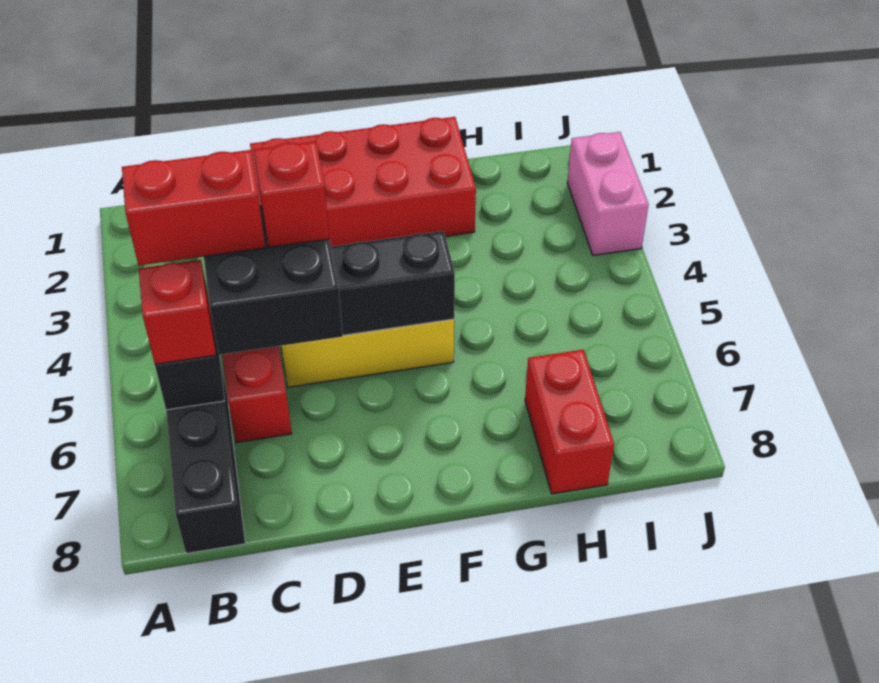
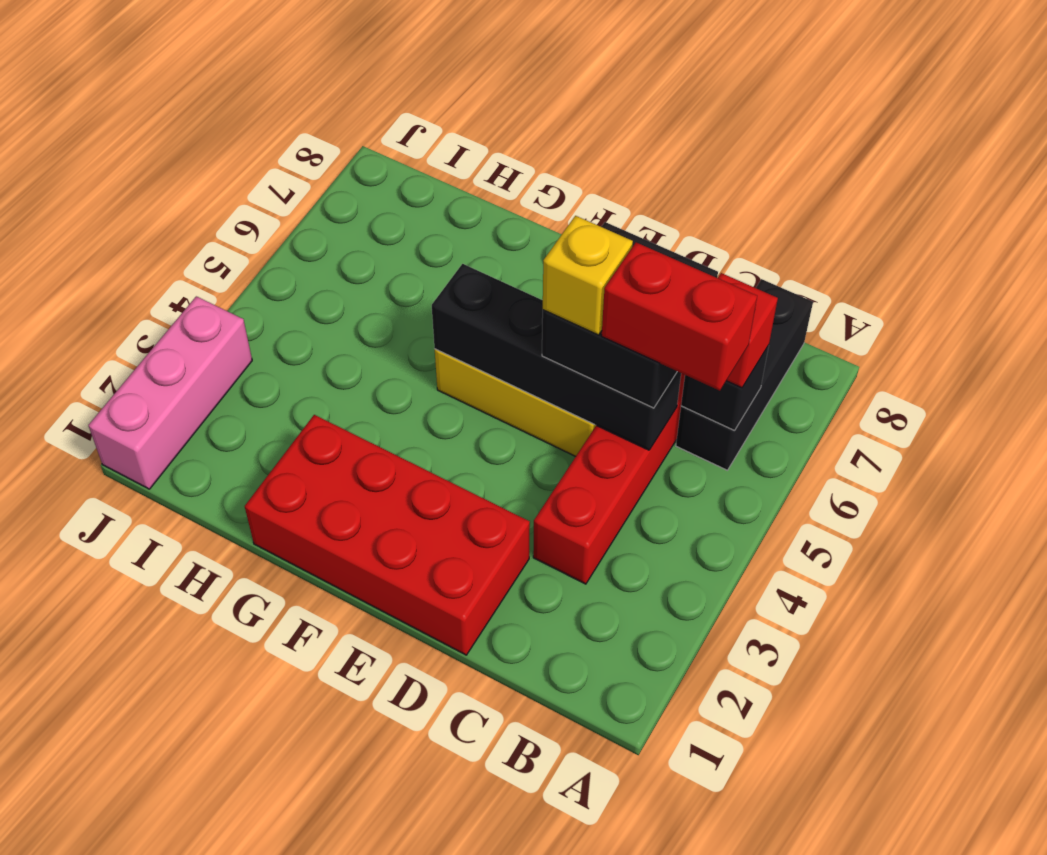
red brick D5 level 4 -> yellow brick D5 level 4
red brick H7:H8 level 1 -> none
pink brick J2:J3 level 1 -> pink brick J1:J3 level 1

